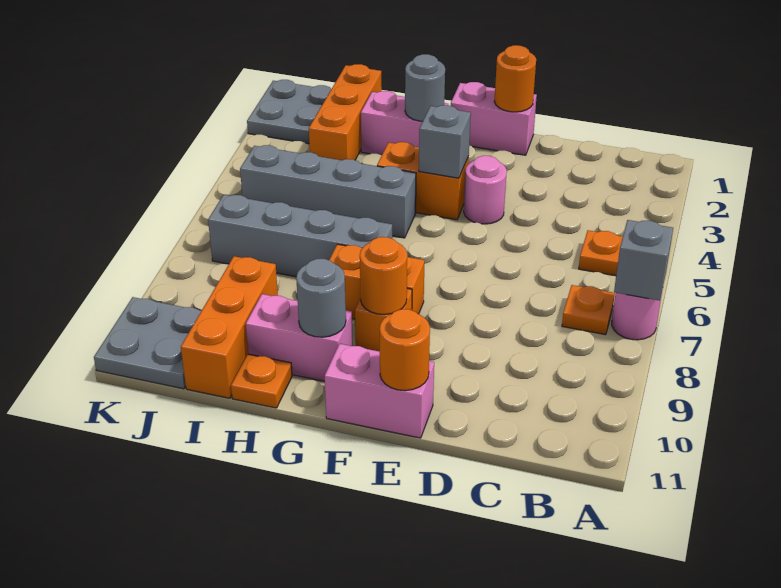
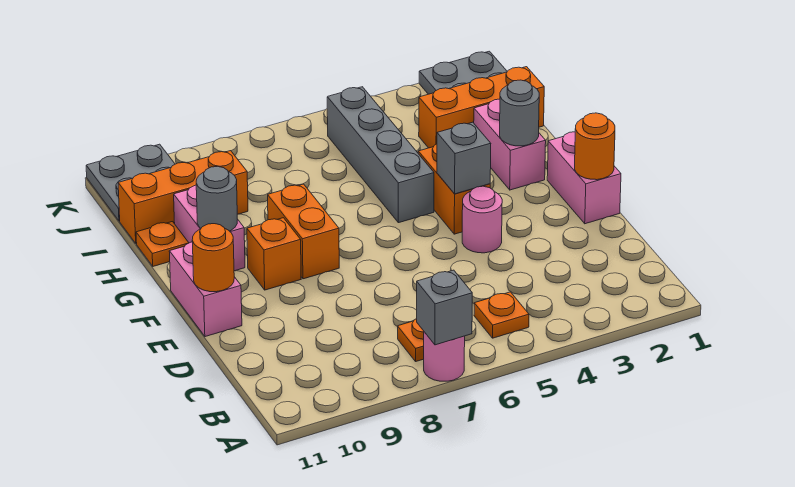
orange round brick F9 level 2 -> none
grey brick G7:J7 level 1 -> none

